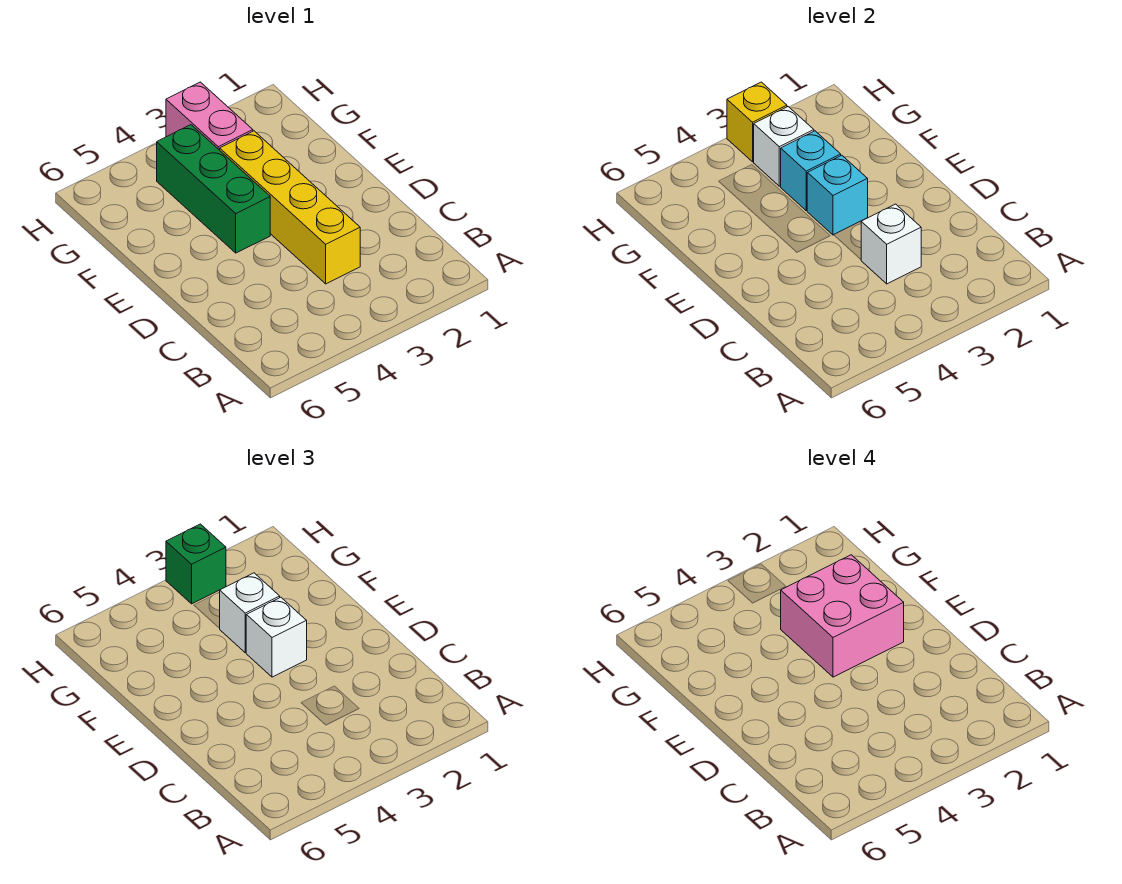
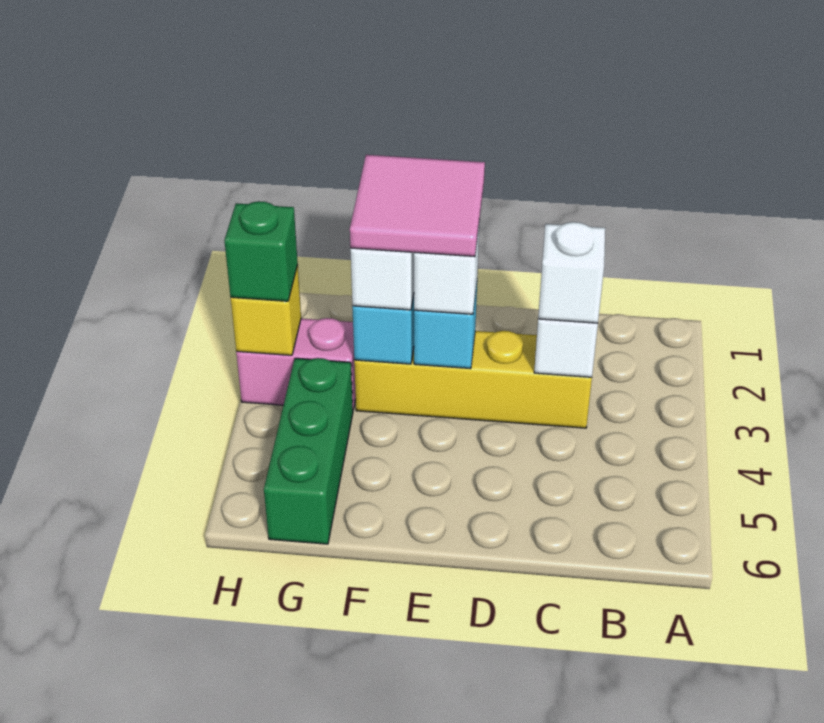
pink brick E2:F3 level 4 -> pink tile E2:F3 level 4
green brick E4:G4 level 1 -> green brick G4:G6 level 1
white brick G3 level 2 -> white brick C3 level 3

